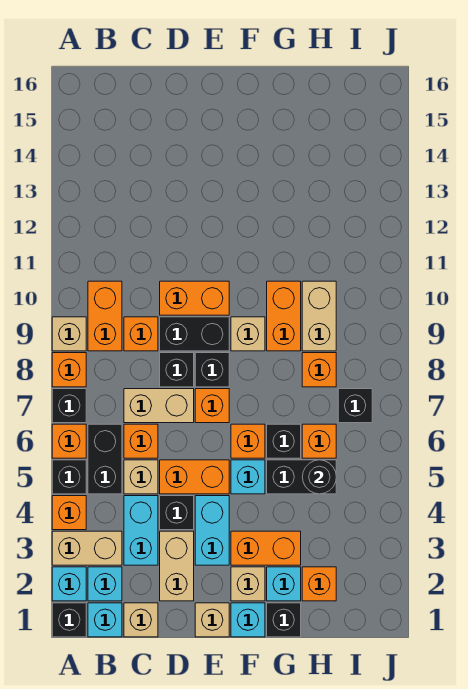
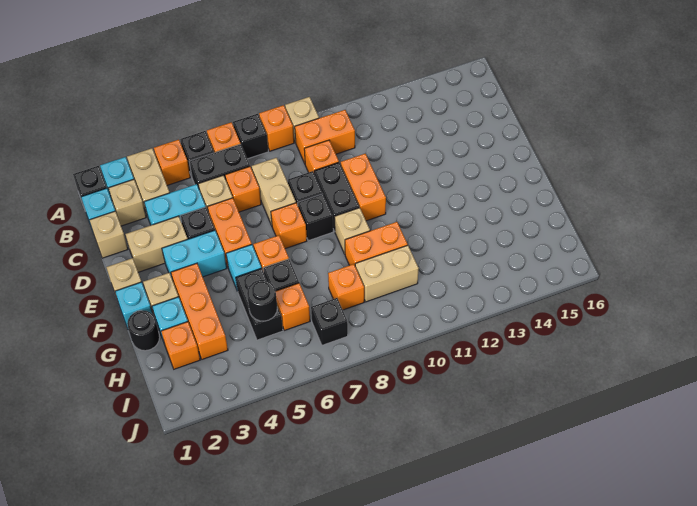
cyan brick B2 level 1 -> tan brick B2 level 1
orange brick F3:G3 level 1 -> orange brick F3:H3 level 1
black brick G1 level 1 -> black round brick G1 level 1

